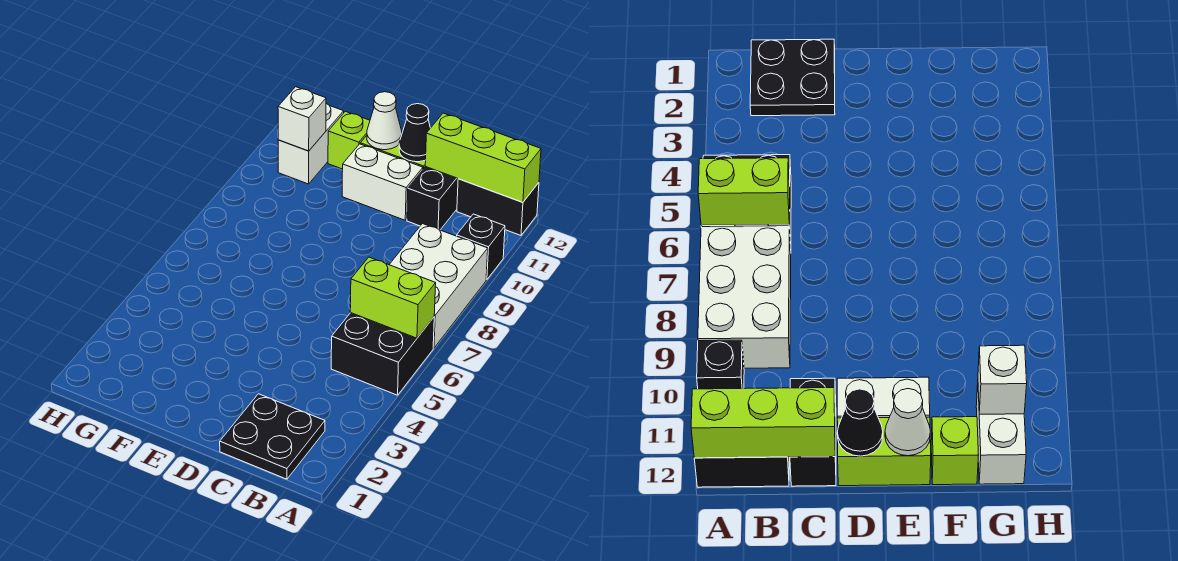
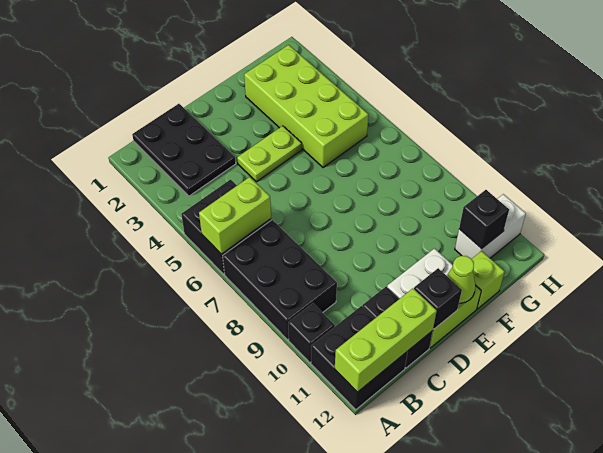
white brick A7:B9 level 1 -> black brick A7:B9 level 1
black brick A12:B12 level 1 -> black brick A11:B12 level 1
black plate B1:C2 level 1 -> black plate B1:C3 level 1
none -> lime plate D4:E4 level 1
black cone D12 level 2 -> black brick D12 level 2
white cone E12 level 2 -> lime cone E12 level 2
none -> lime brick F2:G5 level 1
white brick G11:G12 level 1 -> white brick G11:H11 level 1
white brick G11 level 2 -> black brick G11 level 2

